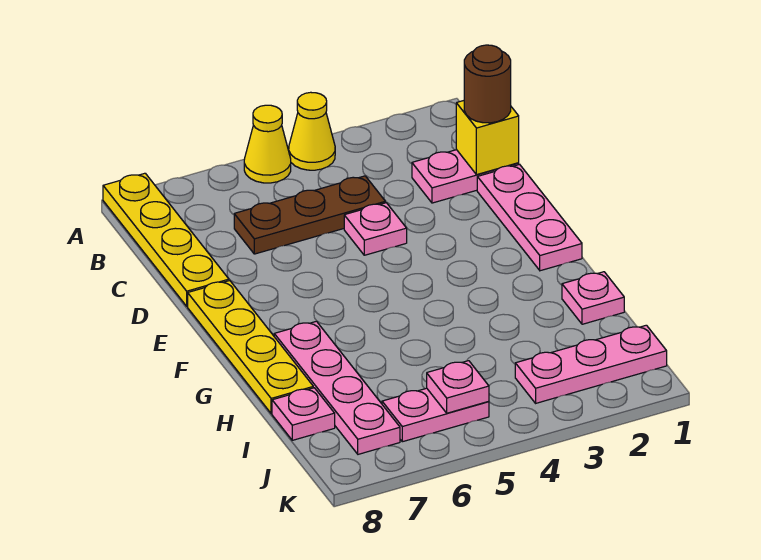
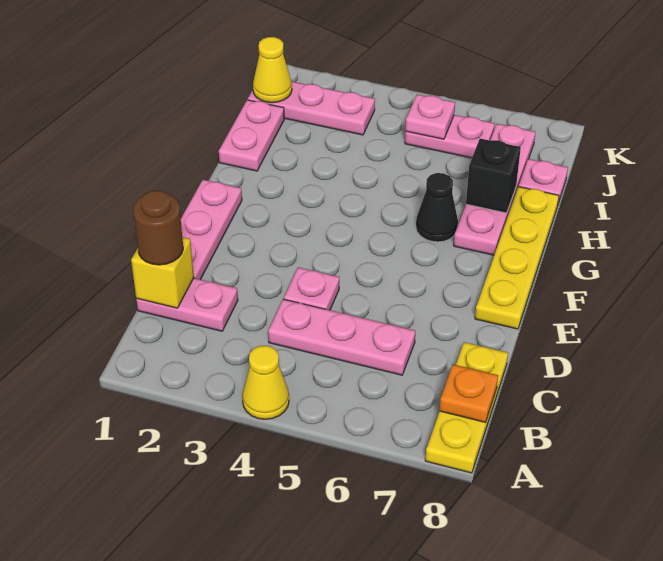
yellow cone A5 level 1 -> yellow cone J1 level 2
yellow plate A8:D8 level 1 -> yellow plate A8:C8 level 1
none -> orange plate B8 level 2
brown plate C4:C6 level 1 -> pink plate C4:C6 level 1
none -> black cone G6 level 1
pink plate H1 level 1 -> pink plate H1:I1 level 1
none -> black brick H7 level 2

